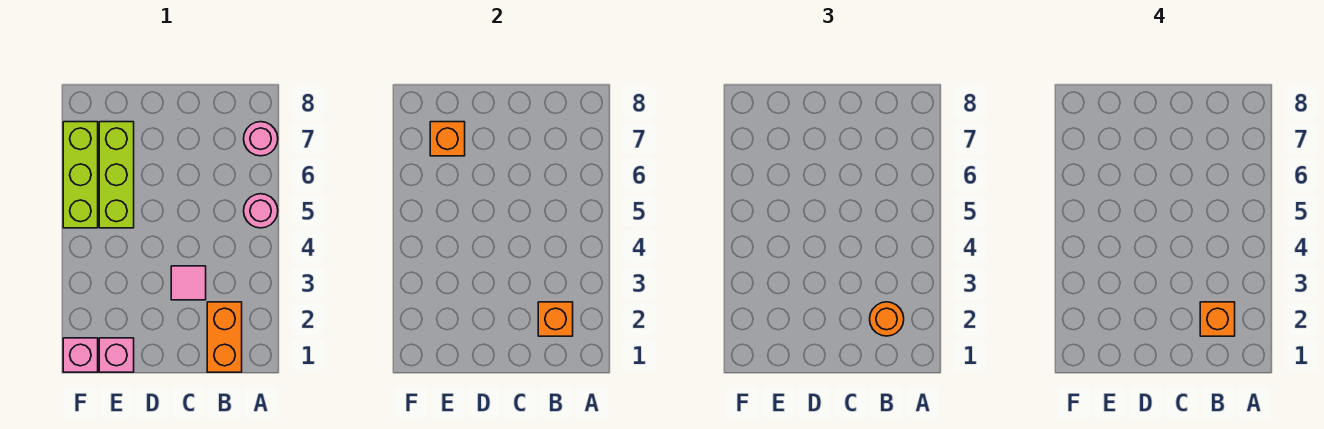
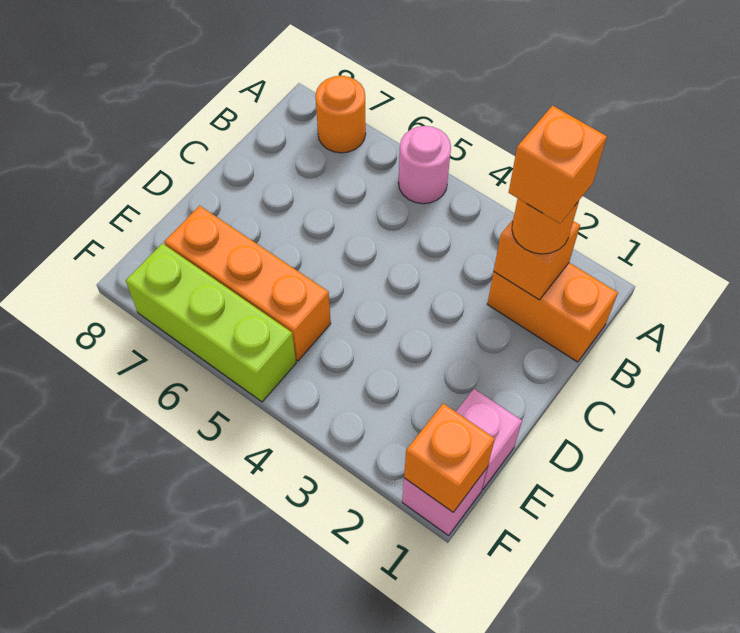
pink round brick A7 level 1 -> orange round brick A7 level 1
pink tile C3 level 1 -> none
lime brick E5:E7 level 1 -> orange brick E5:E7 level 1
orange brick E7 level 2 -> orange brick F1 level 2

